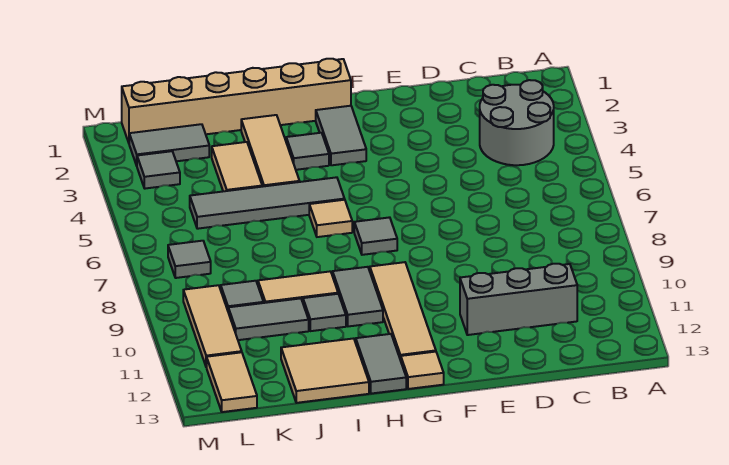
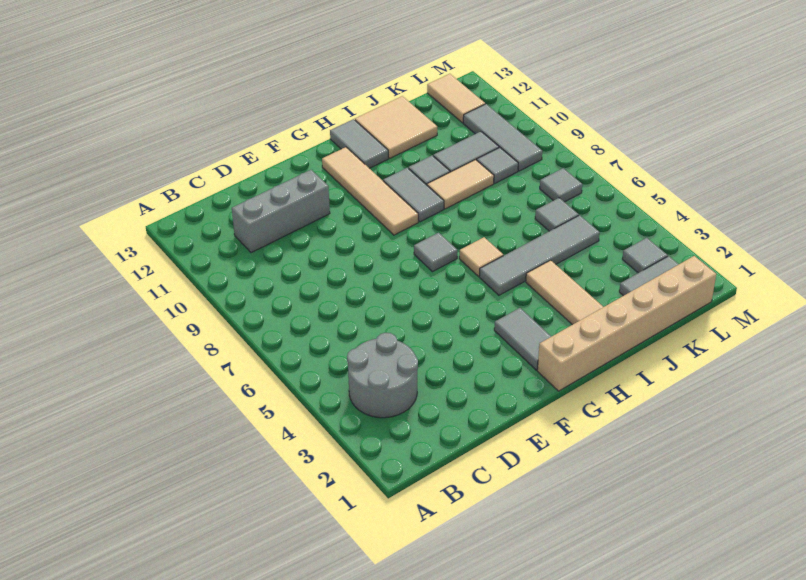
tan tile G13 level 1 -> none
grey tile H3 level 1 -> grey tile K6 level 1
tan tile J3:J4 level 1 -> none
tan tile L9:L11 level 1 -> grey tile L9:L11 level 1

